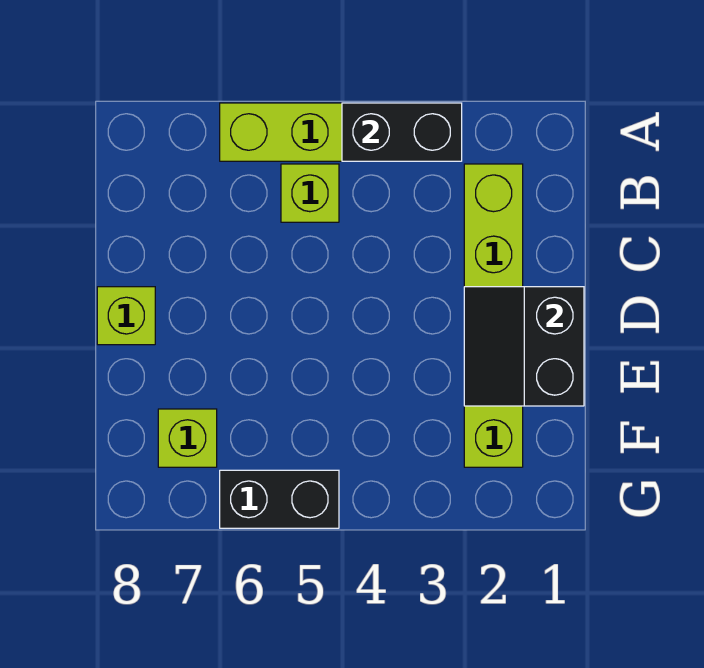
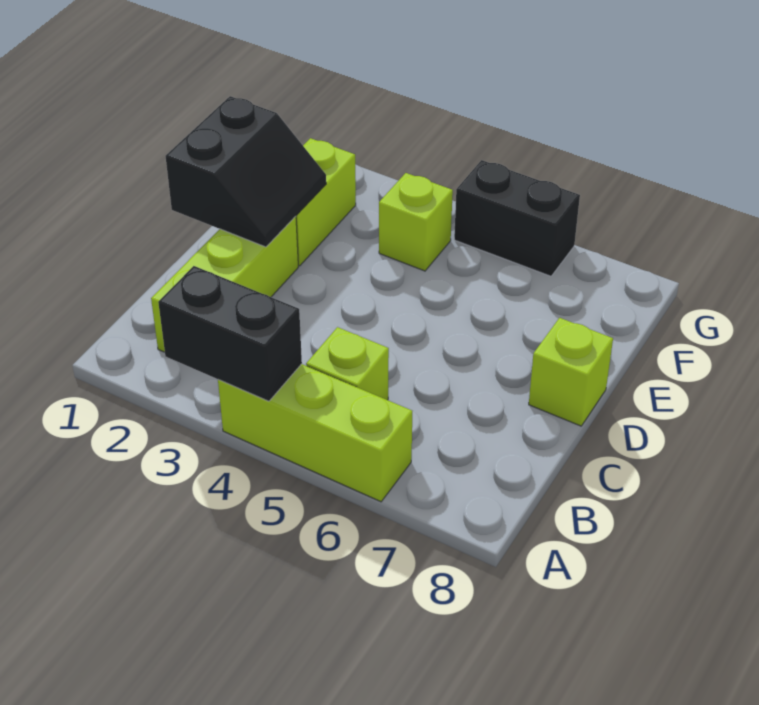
lime brick F7 level 1 -> lime brick F4 level 1

